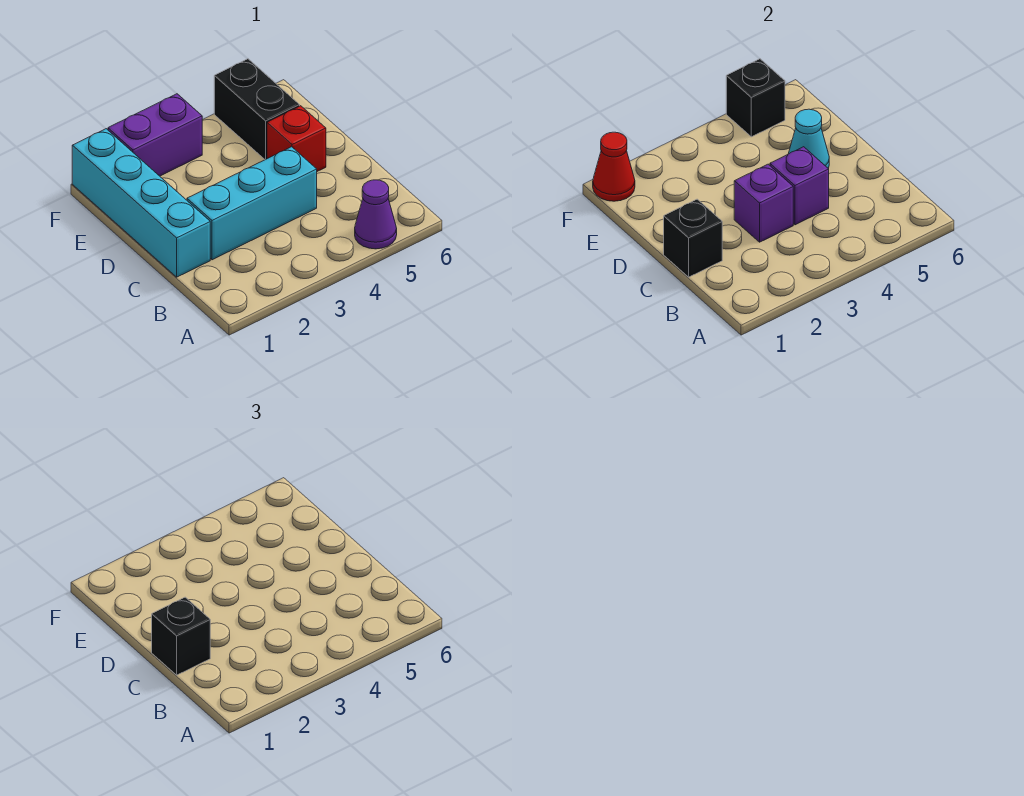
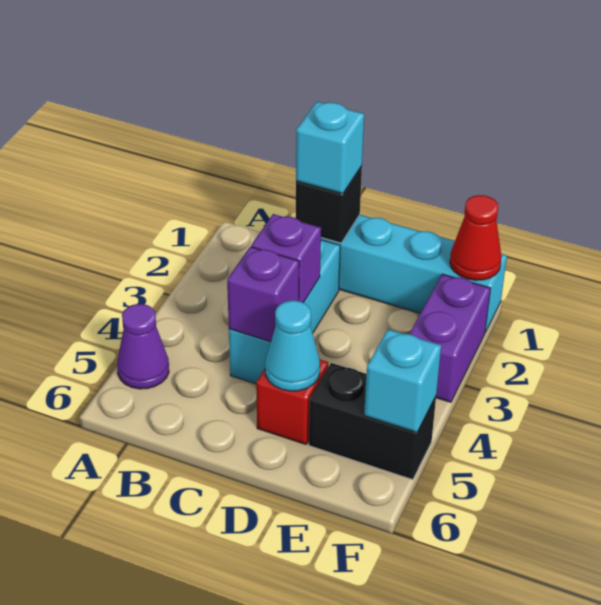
black brick C1 level 3 -> cyan brick C1 level 3
black brick F5 level 2 -> cyan brick F5 level 2

